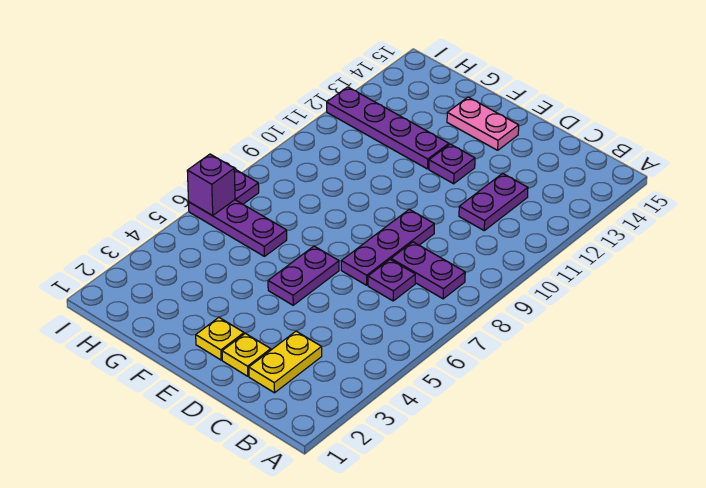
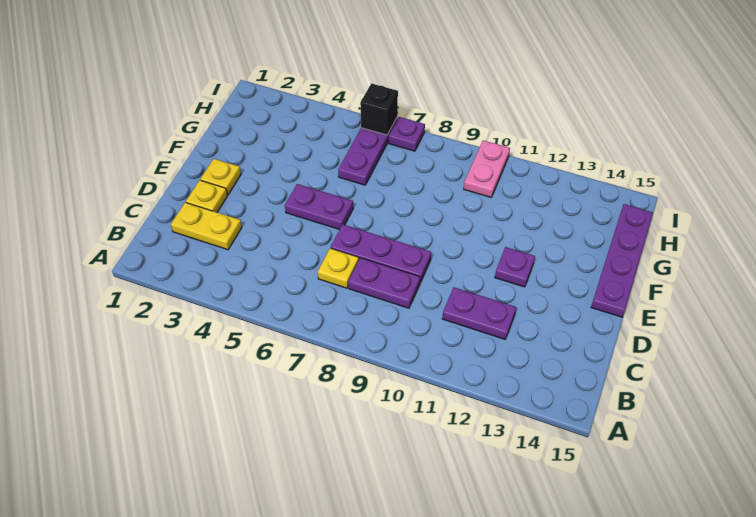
purple plate B8:C8 level 1 -> purple plate C8:C9 level 1
purple plate C7 level 1 -> yellow plate C7 level 1
pink plate E14:F14 level 1 -> pink plate H10:I10 level 1
purple plate F12:I12 level 1 -> purple plate E15:H15 level 1
purple brick I6 level 2 -> black brick I6 level 2

